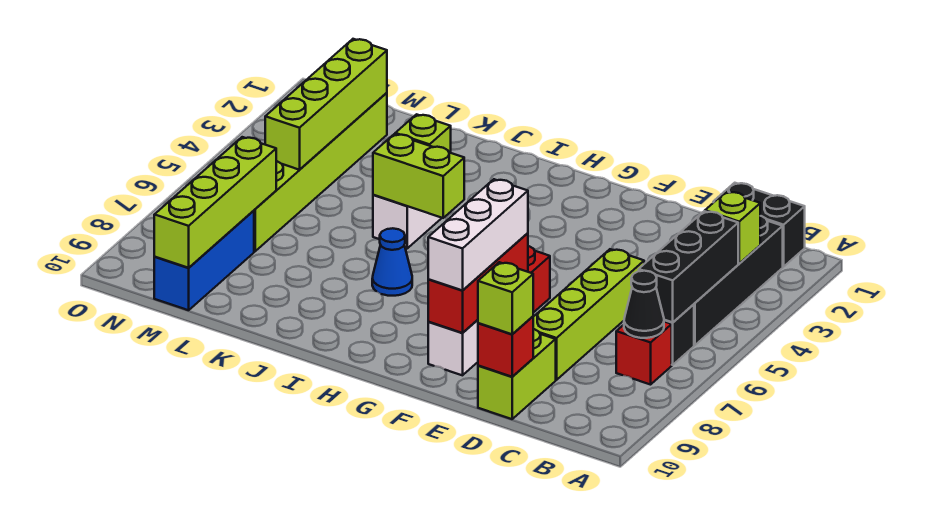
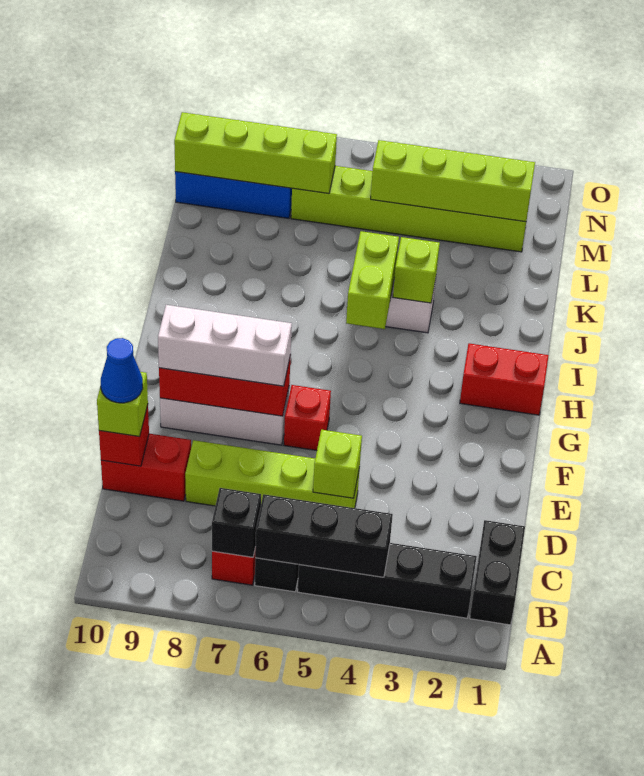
lime brick B3 level 2 -> lime brick D5 level 2
black cone B7 level 2 -> black brick B7 level 2
lime brick D9:D10 level 1 -> red brick D9:D10 level 1
none -> red brick H1:H2 level 1
blue cone I7 level 1 -> blue cone D10 level 4

